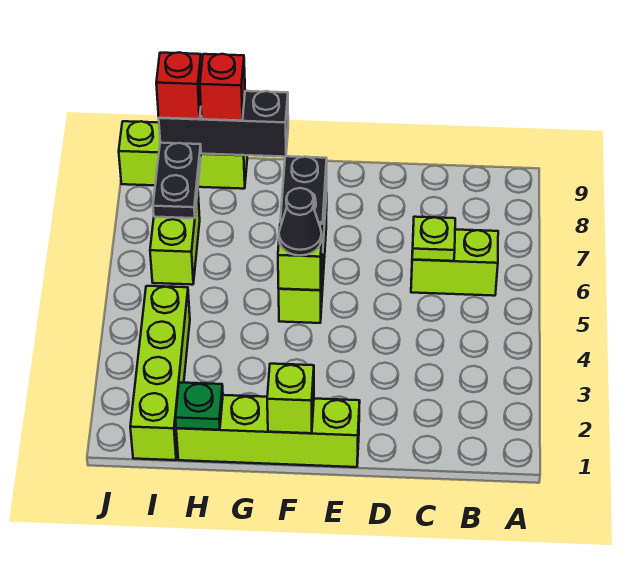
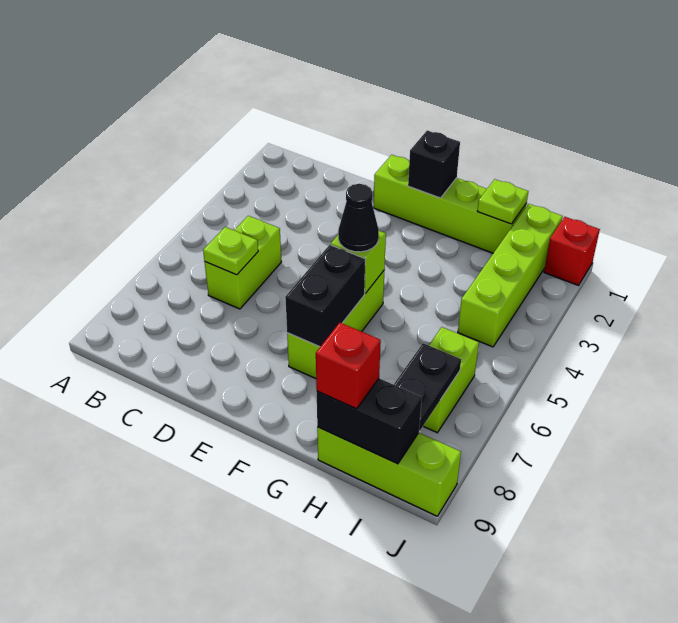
lime brick B6:C6 level 1 -> lime brick C5:C6 level 1
lime brick F1 level 2 -> black brick F1 level 2
black brick G9:I9 level 2 -> black brick H9:I9 level 2
green plate H1 level 2 -> lime plate H1 level 2
red brick I9 level 3 -> red brick J1 level 1

